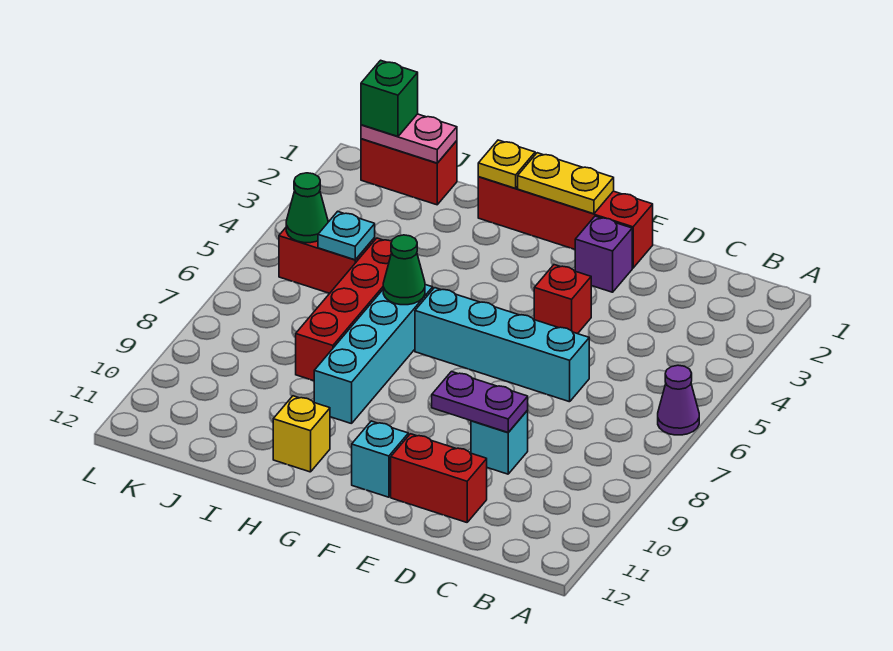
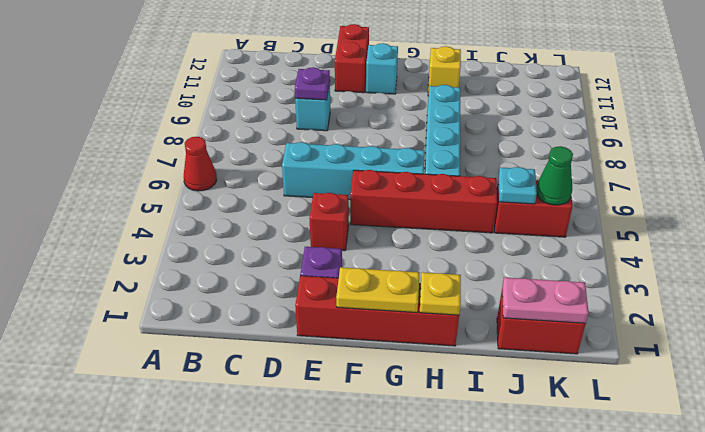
purple cone A6 level 1 -> red cone A6 level 1
purple plate D9:E9 level 2 -> purple plate D9 level 2
red brick D11:E11 level 1 -> red brick E11:E12 level 1
green cone H6 level 2 -> none
red brick I5:I8 level 1 -> red brick F5:I5 level 1
green brick K1 level 3 -> none

